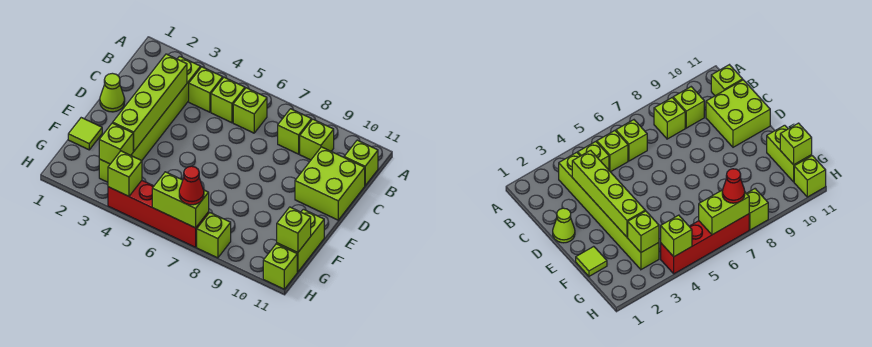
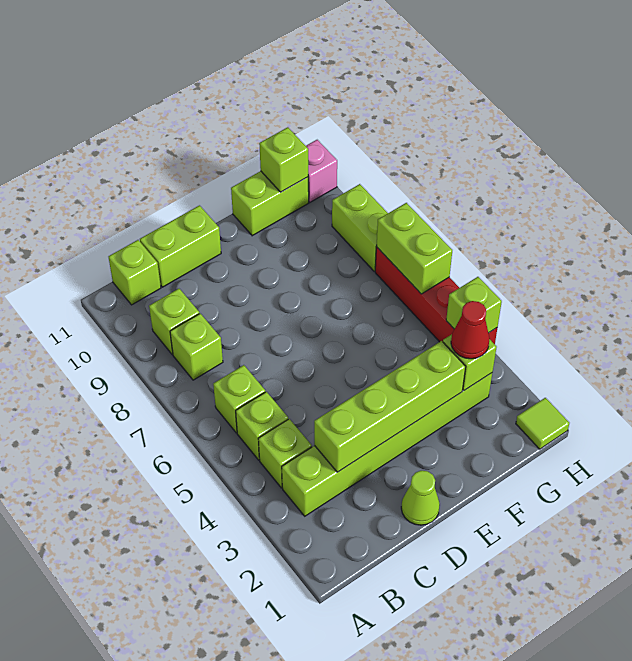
lime brick C10:D11 level 1 -> lime brick C11:D11 level 1
lime tile F1 level 1 -> lime tile H1 level 1
red cone H7 level 3 -> red cone G3 level 3
lime brick H8 level 1 -> lime brick H8:H9 level 1
lime brick H11 level 1 -> pink brick H11 level 1

